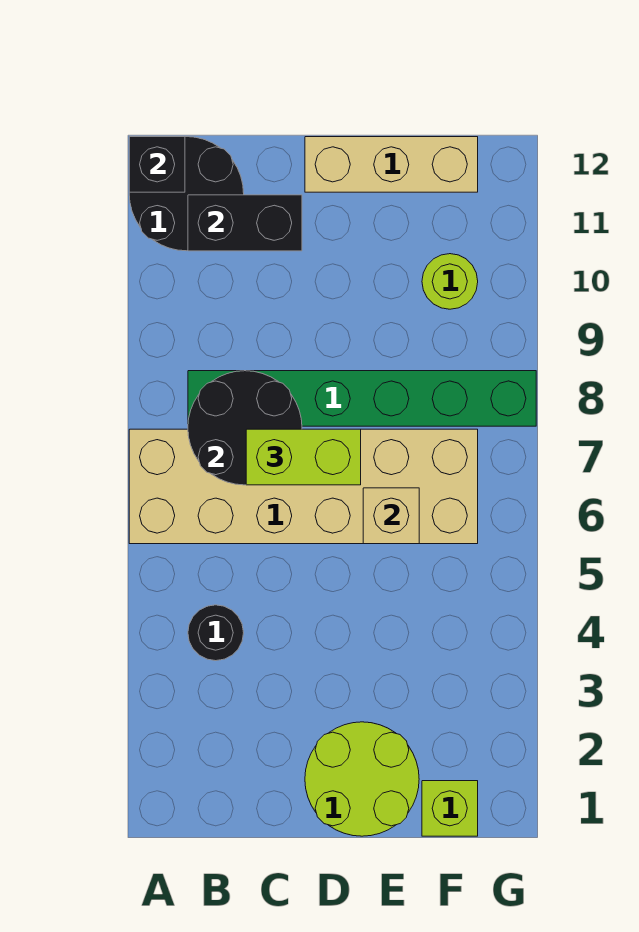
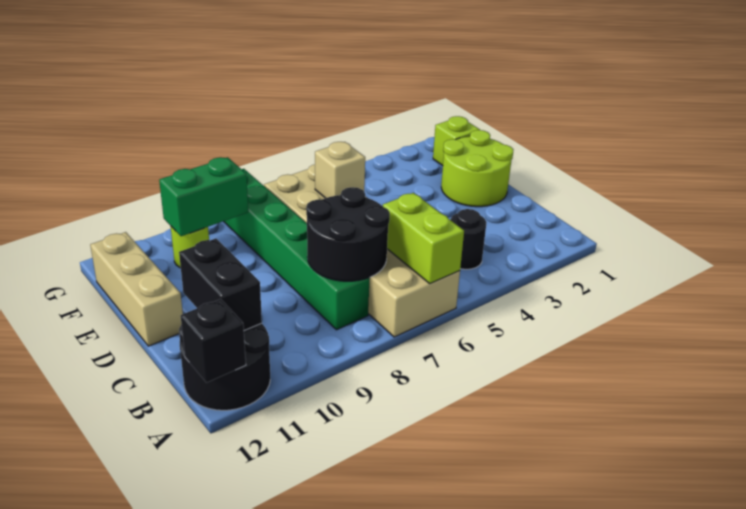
lime brick C7:D7 level 3 -> lime brick A6:B6 level 2
none -> green brick F9:F10 level 2

